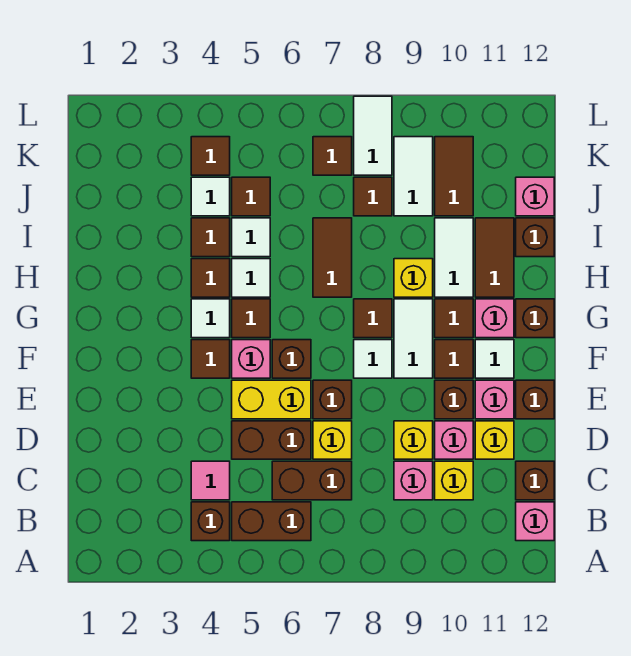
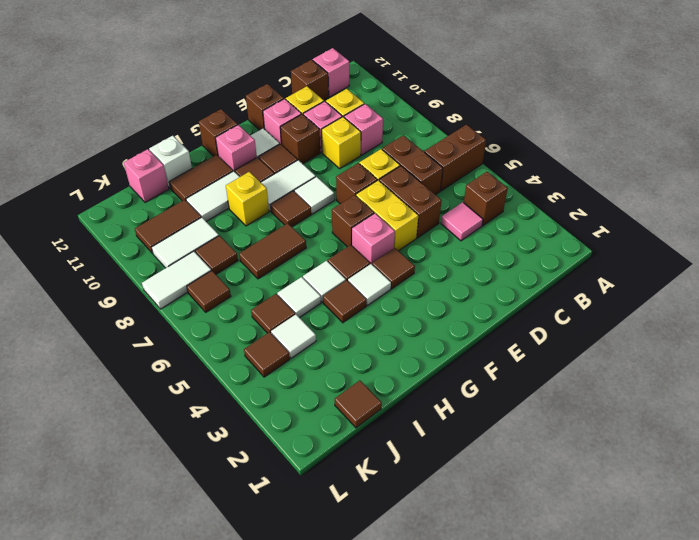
brown brick B5:B6 level 1 -> brown brick A6:B6 level 1
brown tile I4 level 1 -> brown tile J1 level 1
brown brick I12 level 1 -> white brick I12 level 1

